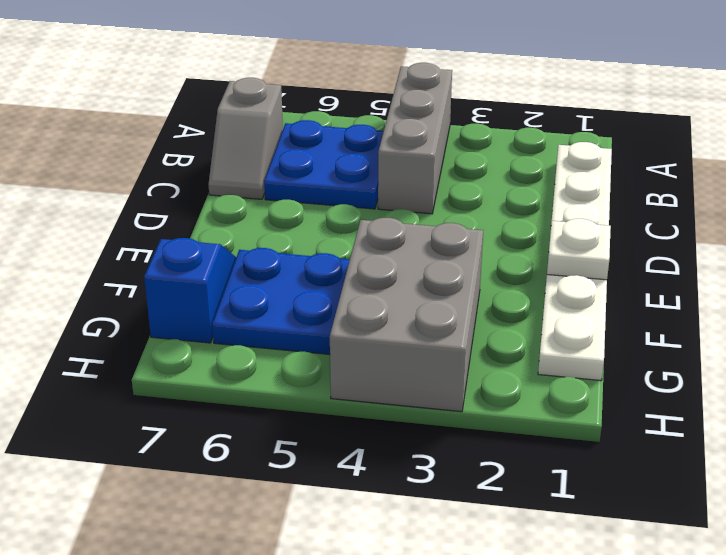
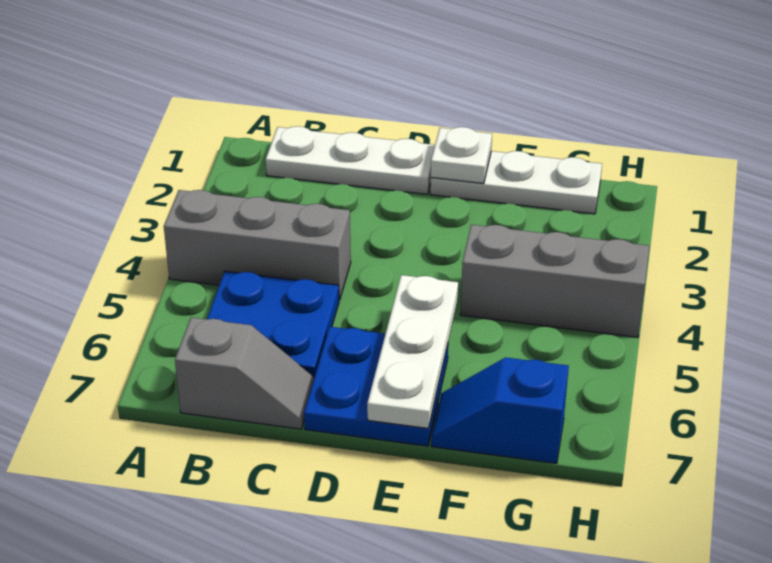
none -> white plate E5:E7 level 2
grey brick F3:H4 level 1 -> grey brick F4:H4 level 1
blue plate F5:G6 level 1 -> blue plate D6:E7 level 1

